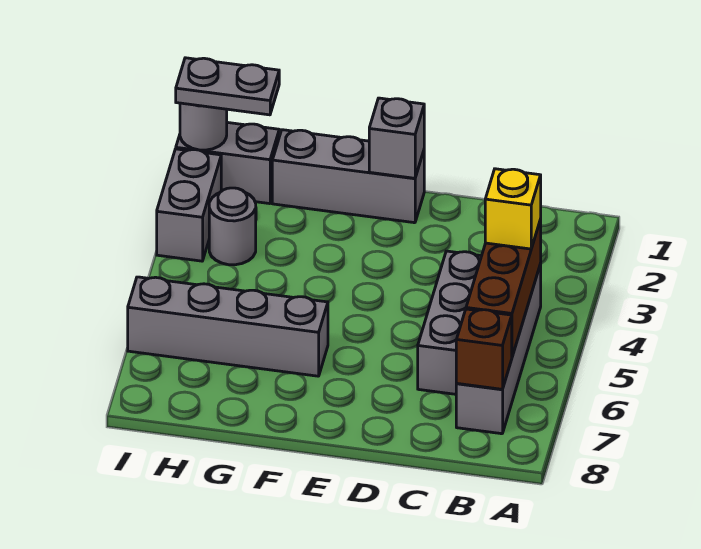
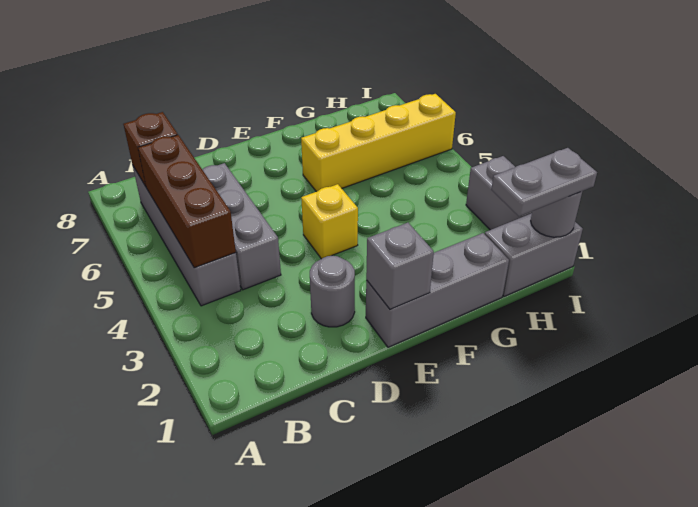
yellow brick B4 level 3 -> yellow brick E4 level 1
grey brick F6:I6 level 1 -> yellow brick F6:I6 level 1
grey round brick H3 level 1 -> grey round brick D2 level 1

